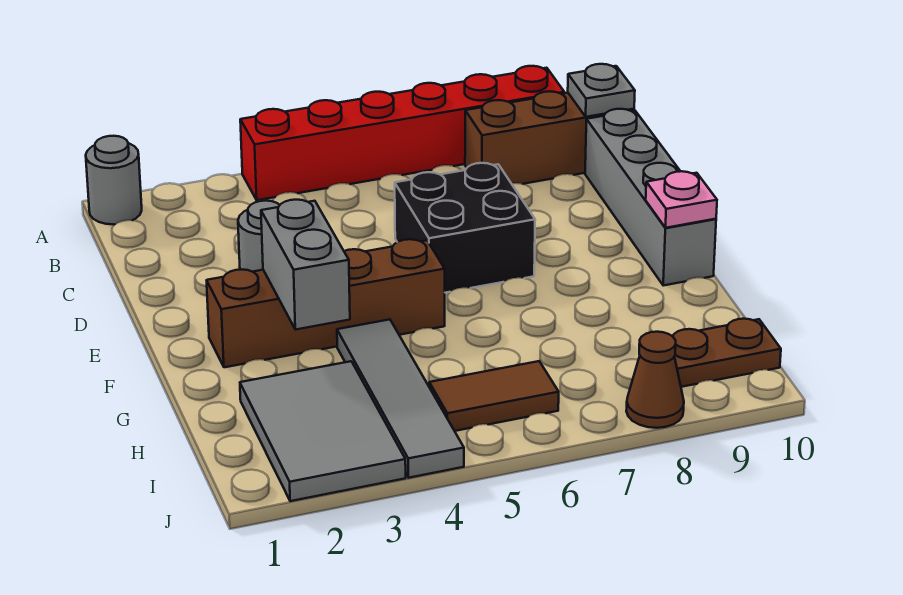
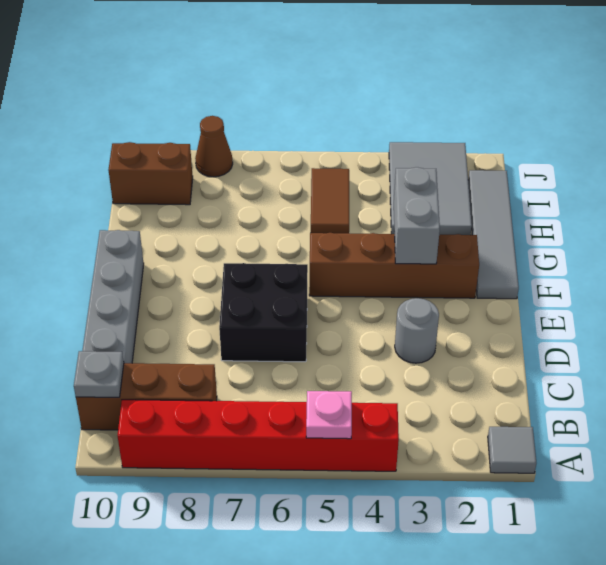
grey round brick A1 level 1 -> grey tile A1 level 1
pink plate F10 level 2 -> pink plate A5 level 2
grey tile G4:J4 level 1 -> grey tile F1:I1 level 1
brown tile I5:I6 level 1 -> brown tile H5:I5 level 1
brown plate I9:I10 level 1 -> brown brick I9:I10 level 1

